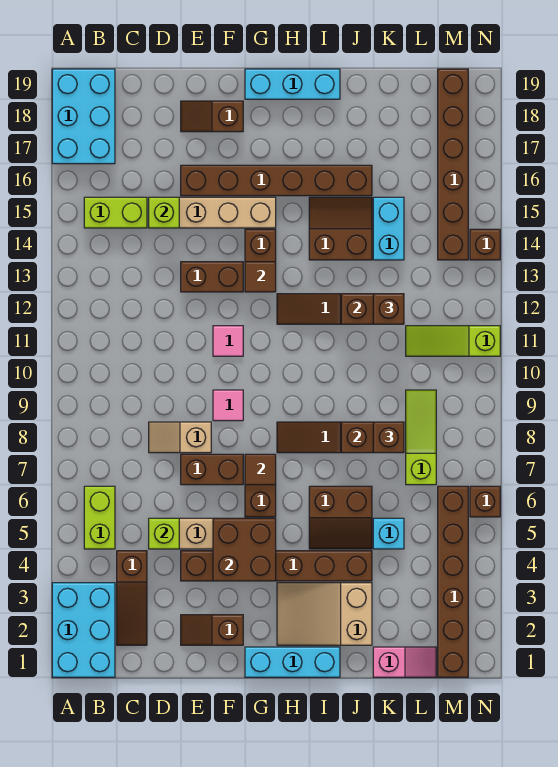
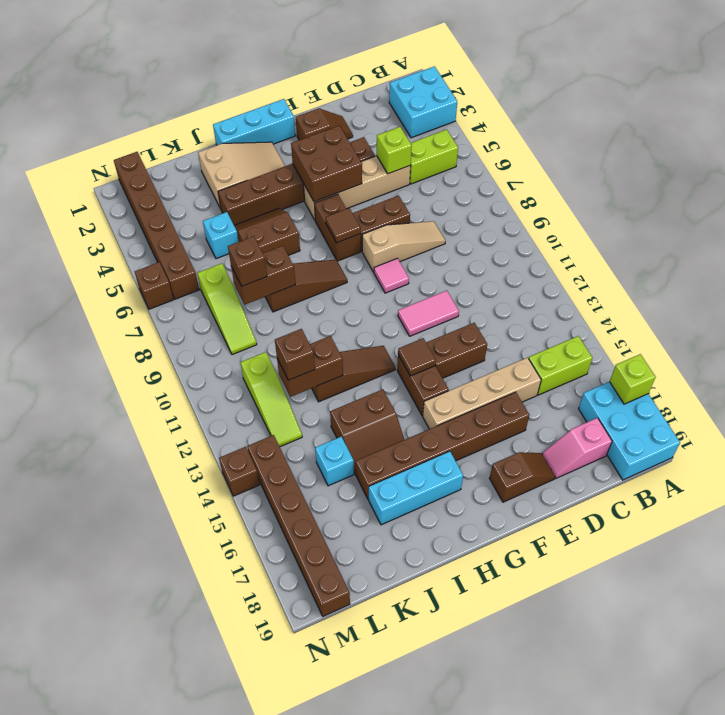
cyan brick A1:B3 level 1 -> cyan brick A2:B3 level 1
lime brick B5:B6 level 1 -> lime brick B5:C5 level 1
brown slope C2:C4 level 1 top 4 -> none
tan slope D8:E8 level 1 top E -> tan slope D8:F8 level 1 top F
lime brick D15 level 2 -> lime brick A17 level 2
pink tile F11 level 1 -> pink tile E11:F11 level 1
cyan brick G19:I19 level 1 -> cyan brick H17:J17 level 1
pink slope K1:L1 level 1 top K -> pink slope C18:D18 level 1 top C
cyan brick K14:K15 level 1 -> cyan brick K15 level 1
lime slope L11:N11 level 1 top N -> lime slope L11:L13 level 1 top 11

